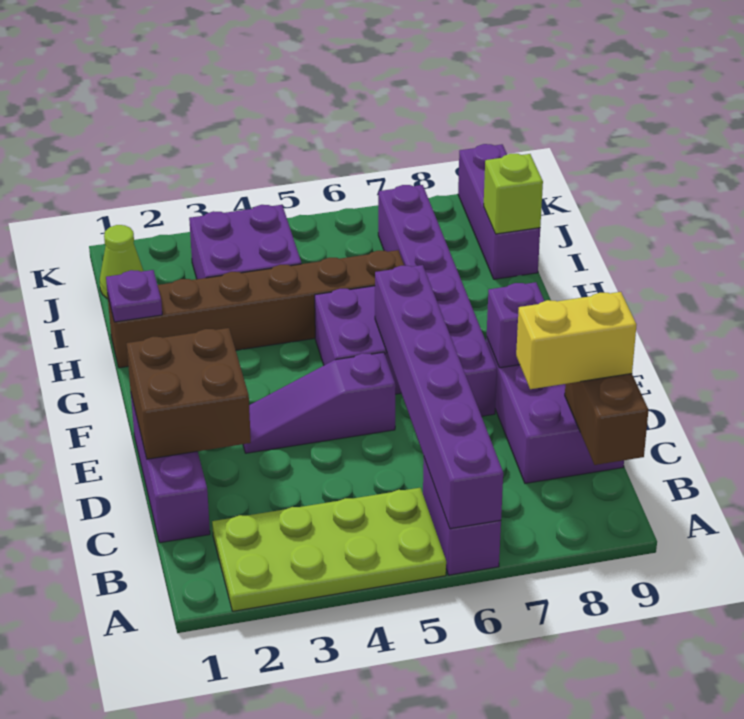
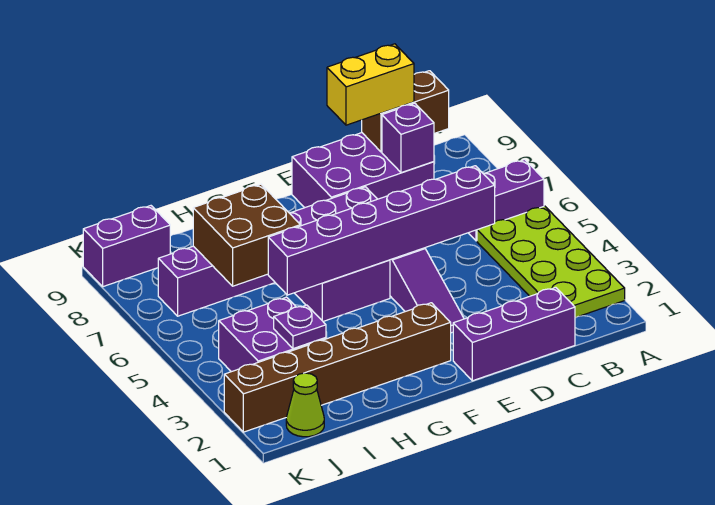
purple brick A6:F6 level 2 -> purple brick C5:H5 level 2
yellow brick C8:C9 level 3 -> yellow brick C9:D9 level 3
brown brick D1:E2 level 2 -> brown brick H6:I7 level 2
purple brick E8 level 2 -> purple brick C8 level 2
brown brick H1:H6 level 1 -> brown brick F2:K2 level 1
purple plate H1 level 2 -> purple plate I3 level 2
purple brick I9:K9 level 1 -> purple brick J9:K9 level 1
lime brick I9 level 2 -> none

